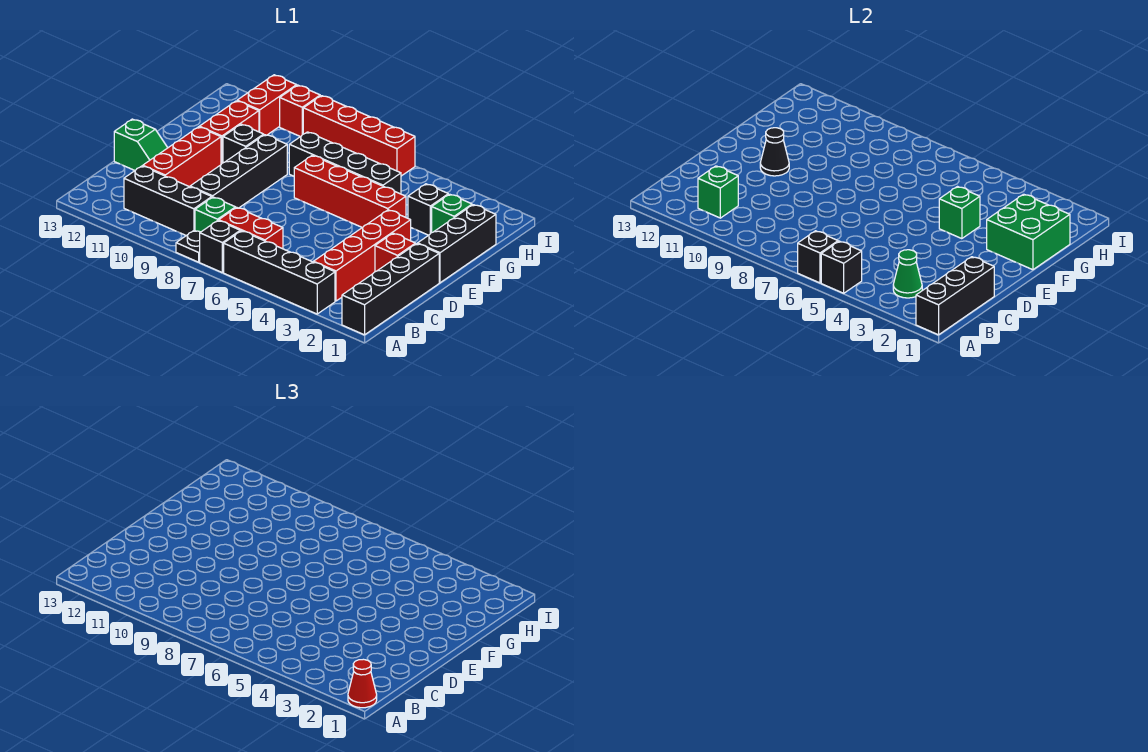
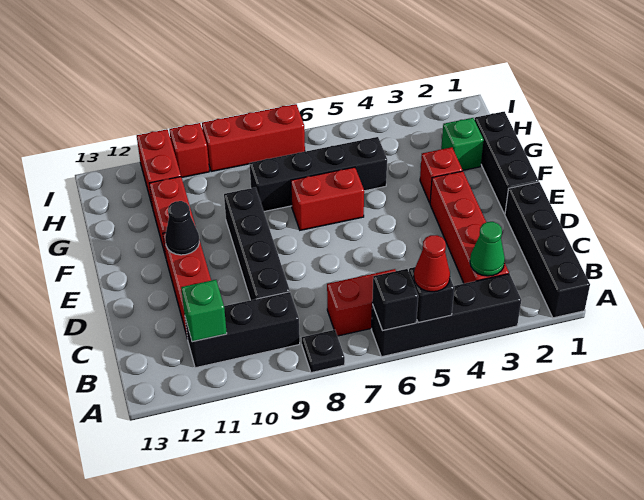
black brick A1:C1 level 2 -> none
red cone A1 level 3 -> red cone A5 level 3
black brick A7 level 1 -> none
green brick B8 level 1 -> none
red brick D2 level 1 -> red brick F3 level 1
green slope D12:D13 level 1 top 13 -> none
green brick F1:G2 level 2 -> none
red brick F4:F7 level 1 -> red brick F6:F7 level 1
green brick F4 level 2 -> none
black brick F10 level 1 -> none
black brick G3 level 1 -> none
red brick I6:I9 level 1 -> red brick I7:I9 level 1

